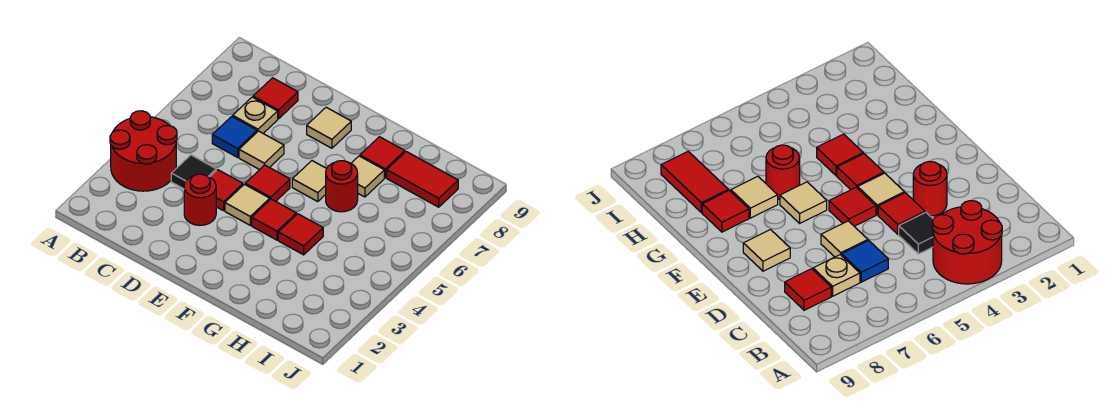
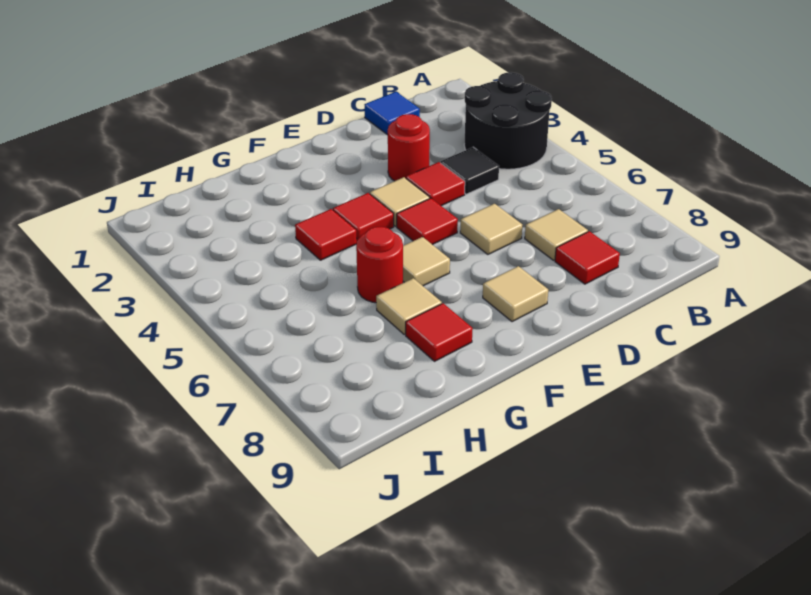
red round brick A3:B4 level 1 -> black round brick A3:B4 level 1
blue tile C6 level 1 -> blue tile C1 level 1
tan plate C7 level 1 -> tan tile C7 level 1
red tile H8:I8 level 1 -> none

